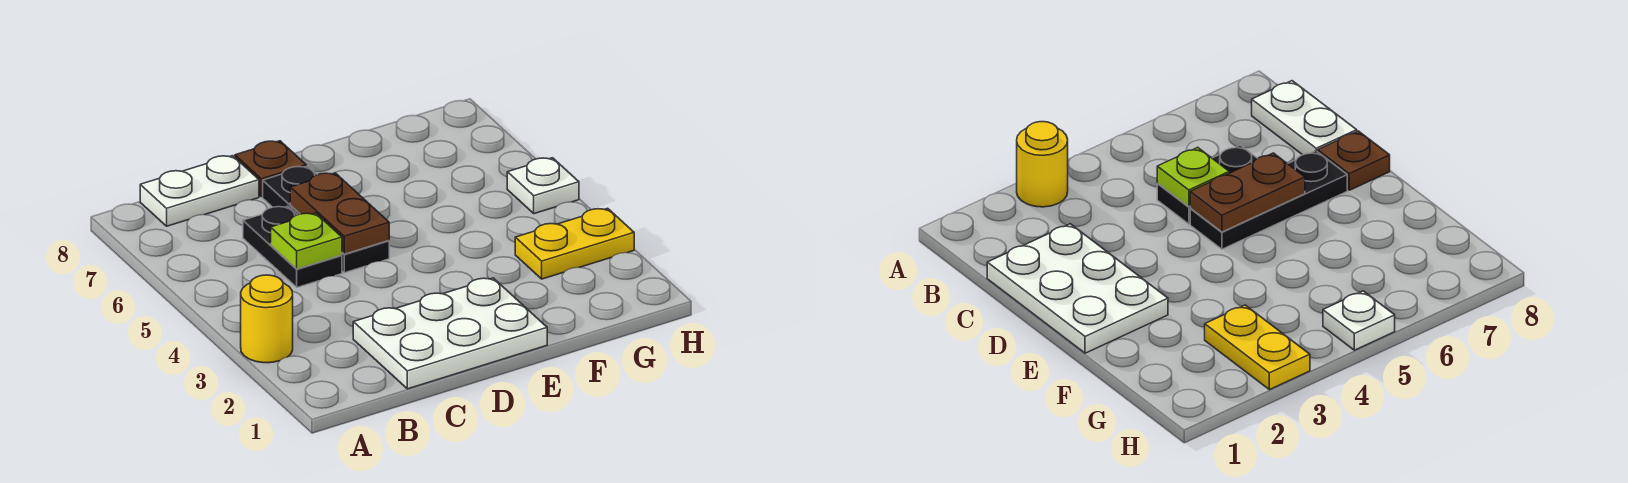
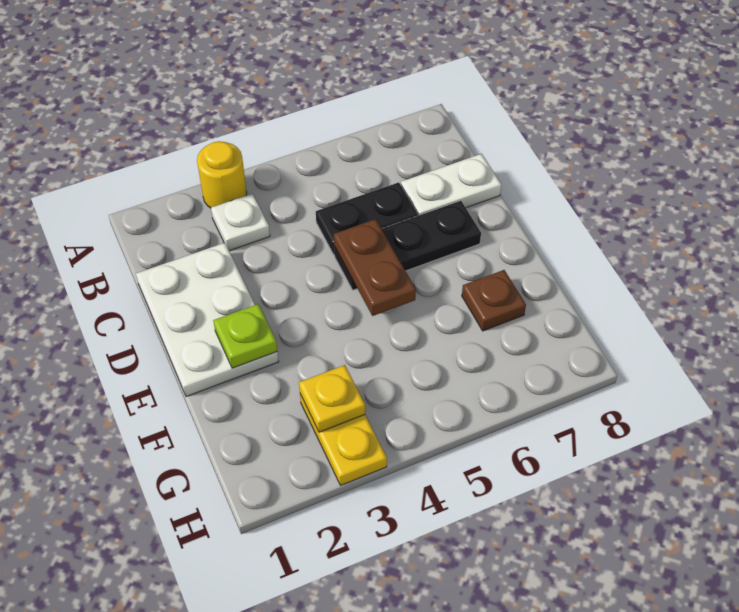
white plate B8:C8 level 1 -> white plate C7:C8 level 1
lime plate C5 level 2 -> lime plate E2 level 2
brown plate D5:D6 level 2 -> brown plate D5:E5 level 2
brown plate D8 level 1 -> brown plate F7 level 1
none -> yellow plate G3 level 2
white plate H5 level 1 -> white plate B3 level 1

